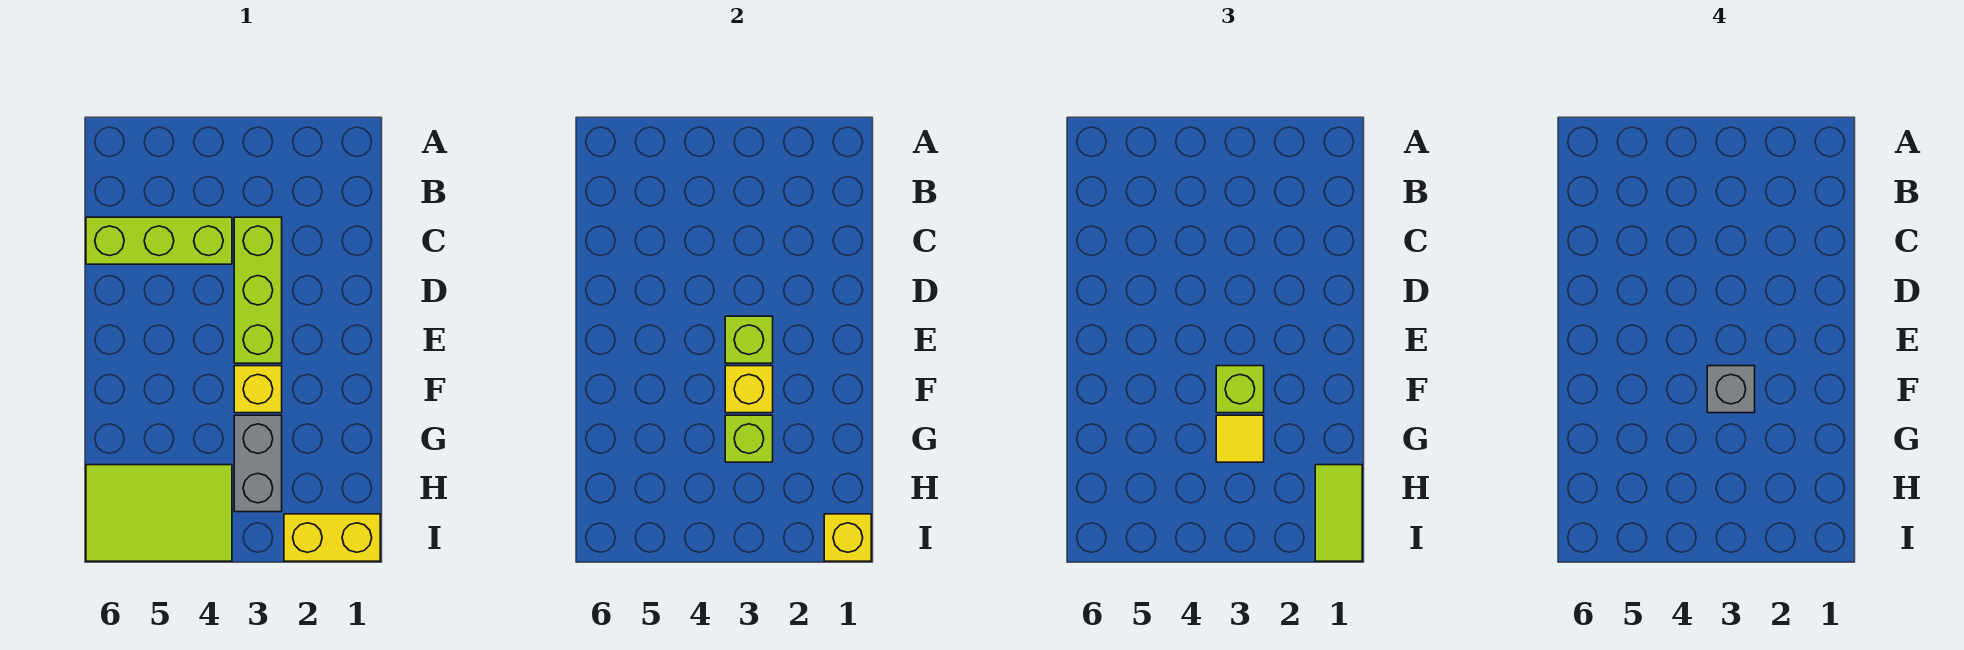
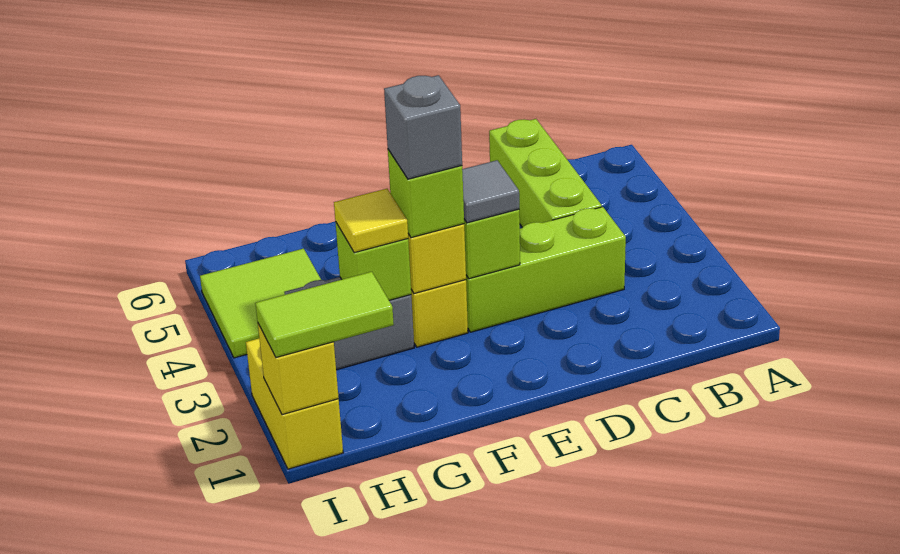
none -> grey tile E3 level 3
lime tile H4:I6 level 1 -> lime tile H4:I5 level 1

